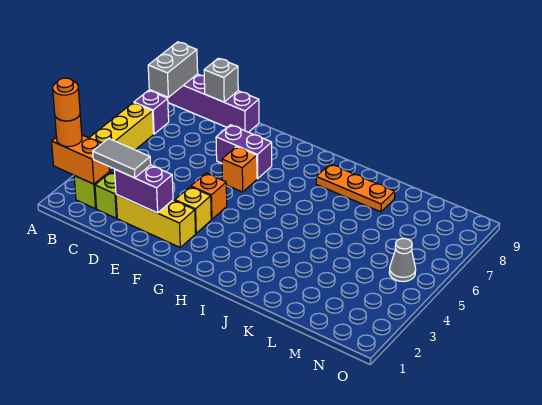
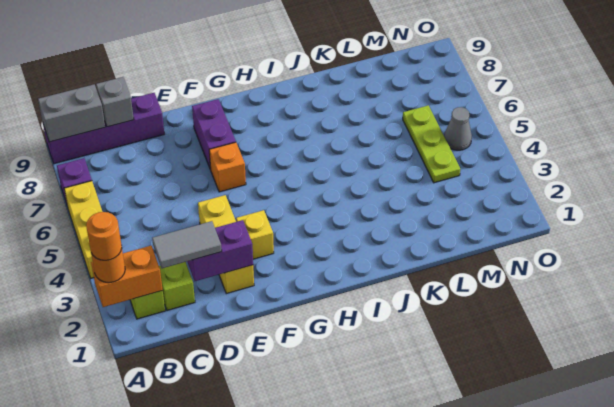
grey brick A8:A9 level 2 -> grey brick A9:B9 level 2
yellow brick D2:F2 level 1 -> yellow brick E2:E4 level 1
purple brick E7:F7 level 1 -> purple brick F7:F8 level 1
orange brick F4 level 1 -> none
orange plate I8:K8 level 1 -> none
none -> lime plate M4:M6 level 1

